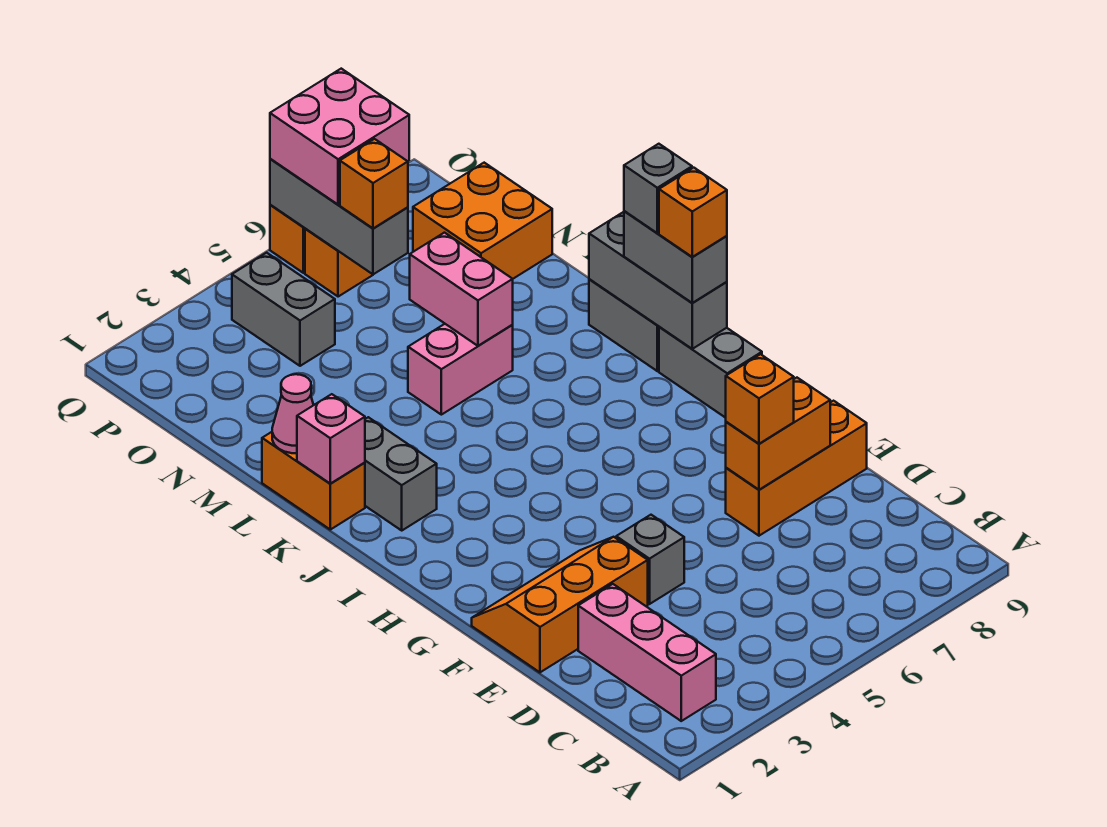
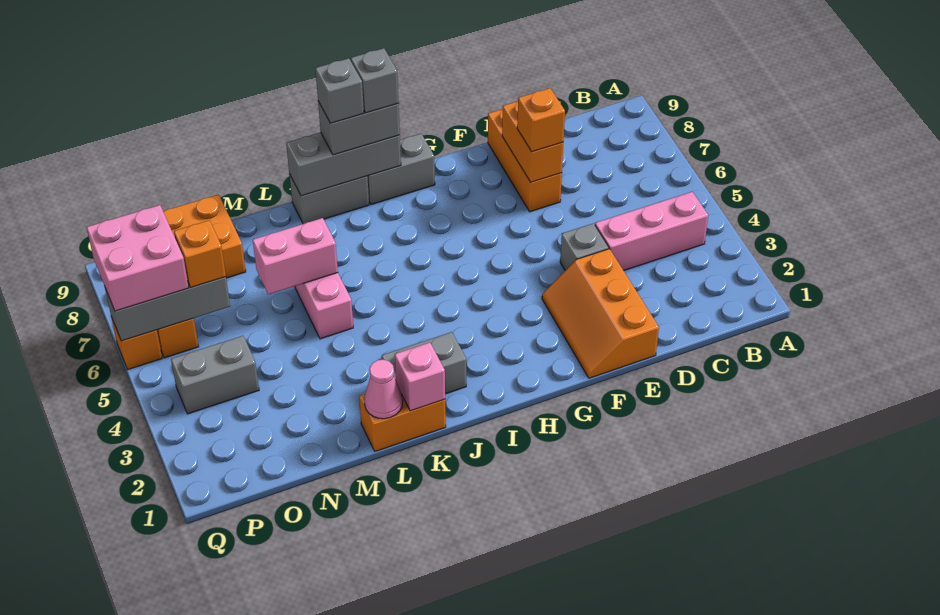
pink brick B2:D2 level 1 -> pink brick B4:D4 level 1
orange brick I9 level 4 -> grey brick I9 level 4

